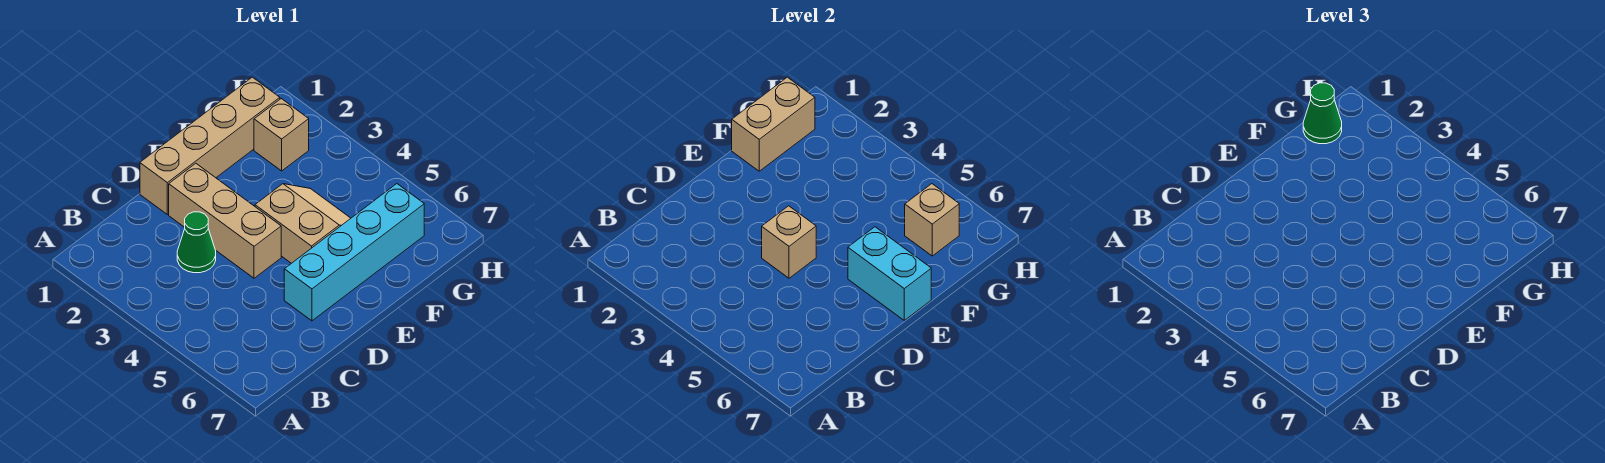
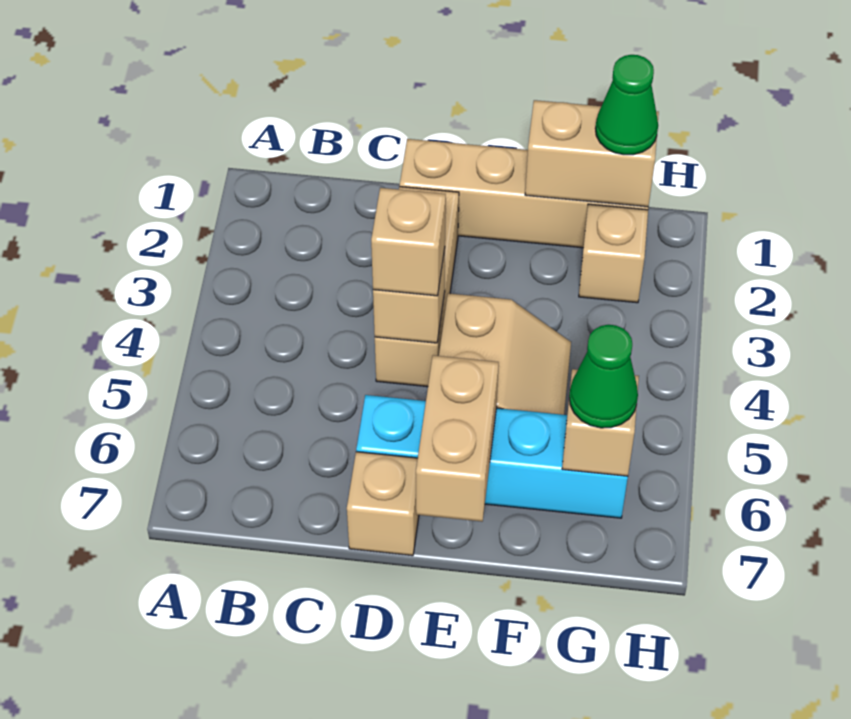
green cone C3 level 1 -> green cone G6 level 3
none -> tan brick D4 level 3
none -> tan brick D7 level 1
cyan brick E6:E7 level 2 -> tan brick E6:E7 level 2

